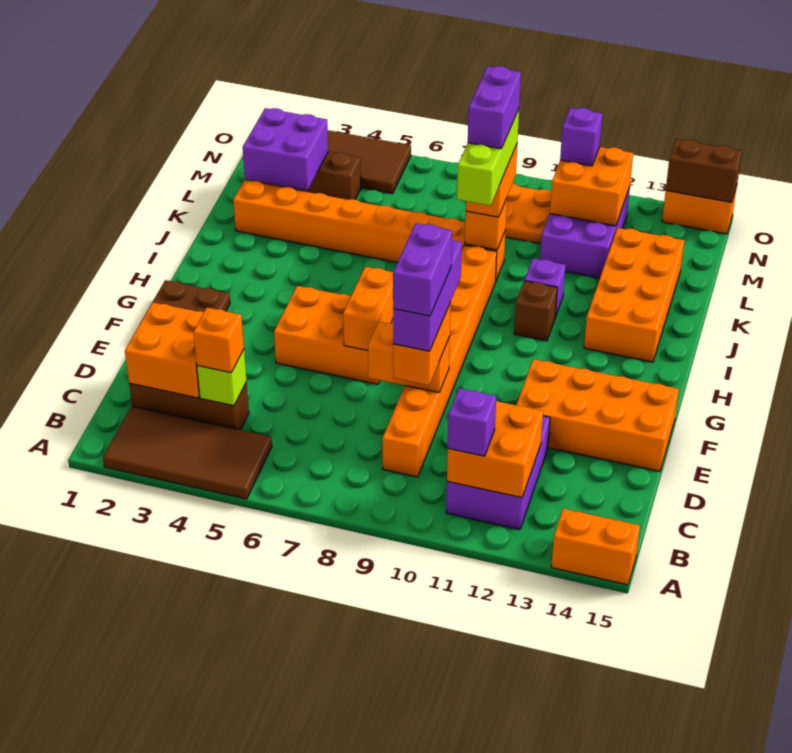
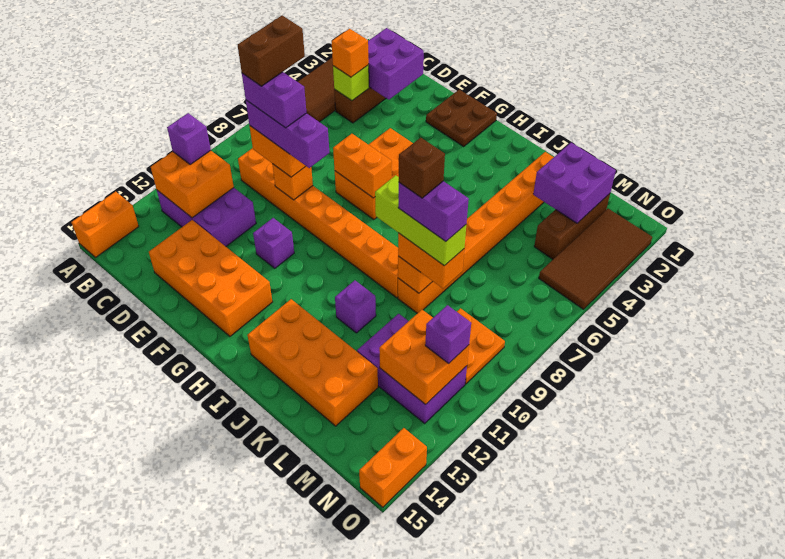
orange brick C2:D3 level 2 -> purple brick C2:D3 level 2
orange brick E8:E9 level 2 -> orange brick E9 level 2
orange brick E12:F15 level 1 -> orange brick D13:G14 level 1
none -> purple brick F11 level 1
brown brick I11 level 1 -> brown brick K9 level 6
brown brick O14:O15 level 2 -> brown brick D8:D9 level 6

